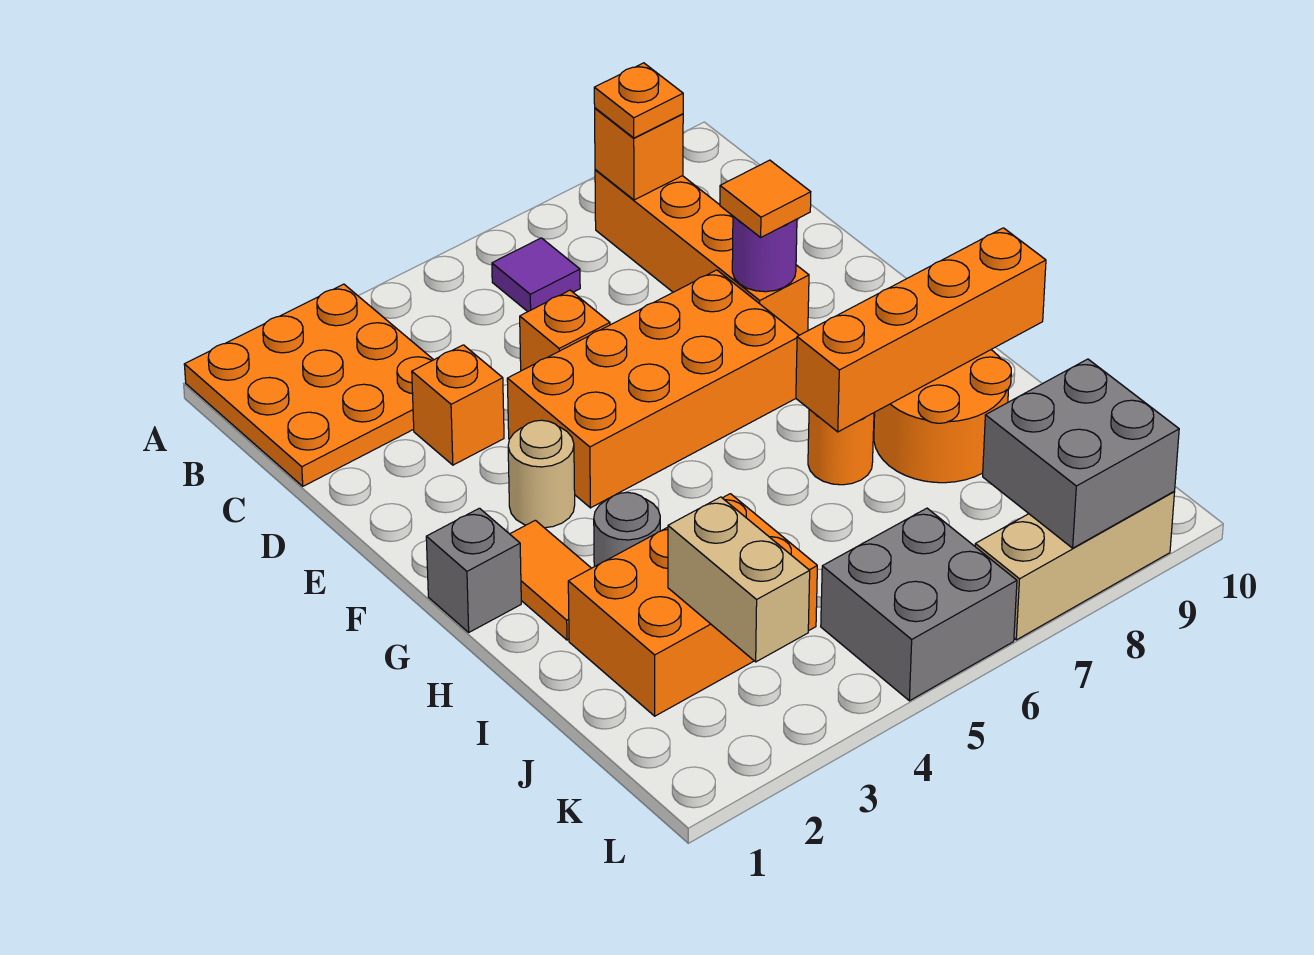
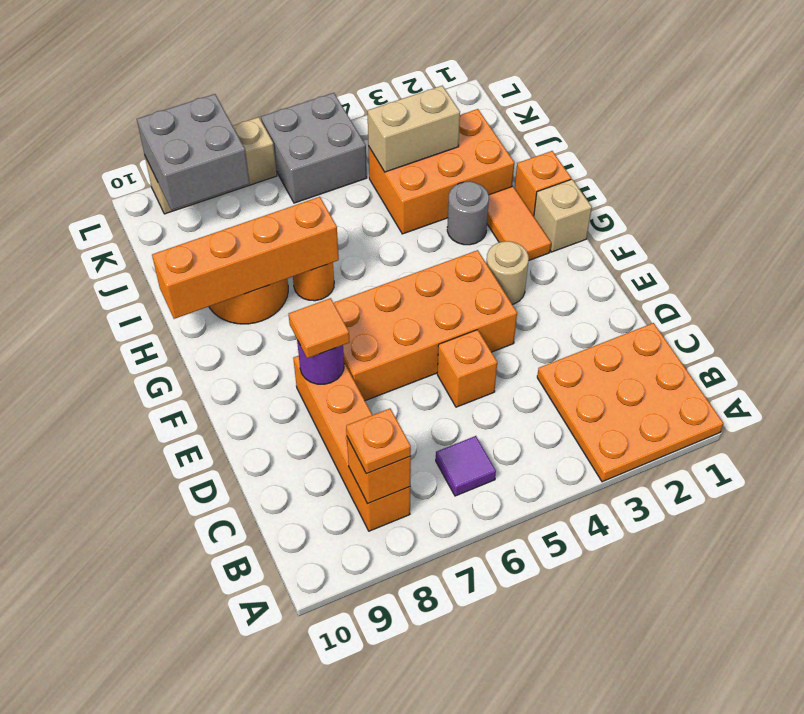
orange brick D3 level 1 -> orange brick H1 level 1
grey brick G1 level 1 -> tan brick G1 level 1
tan brick J3:K3 level 2 -> tan brick J3:J4 level 2

